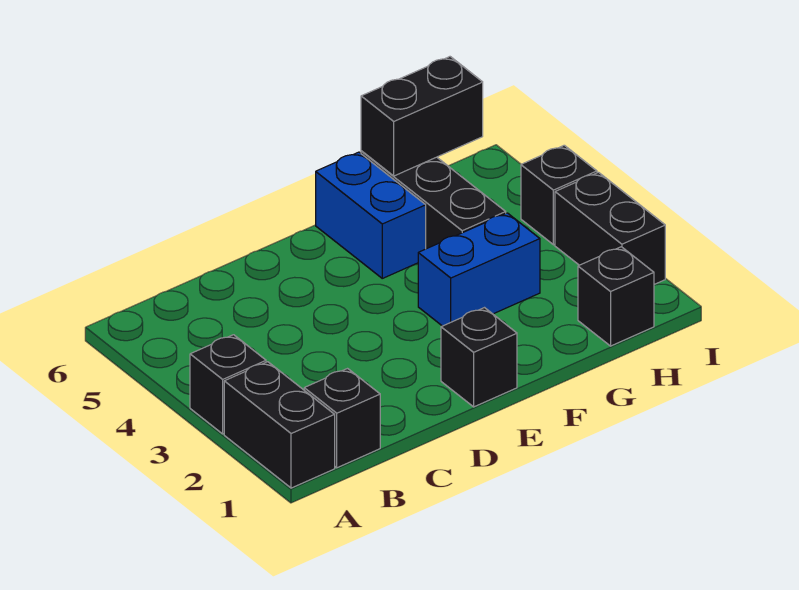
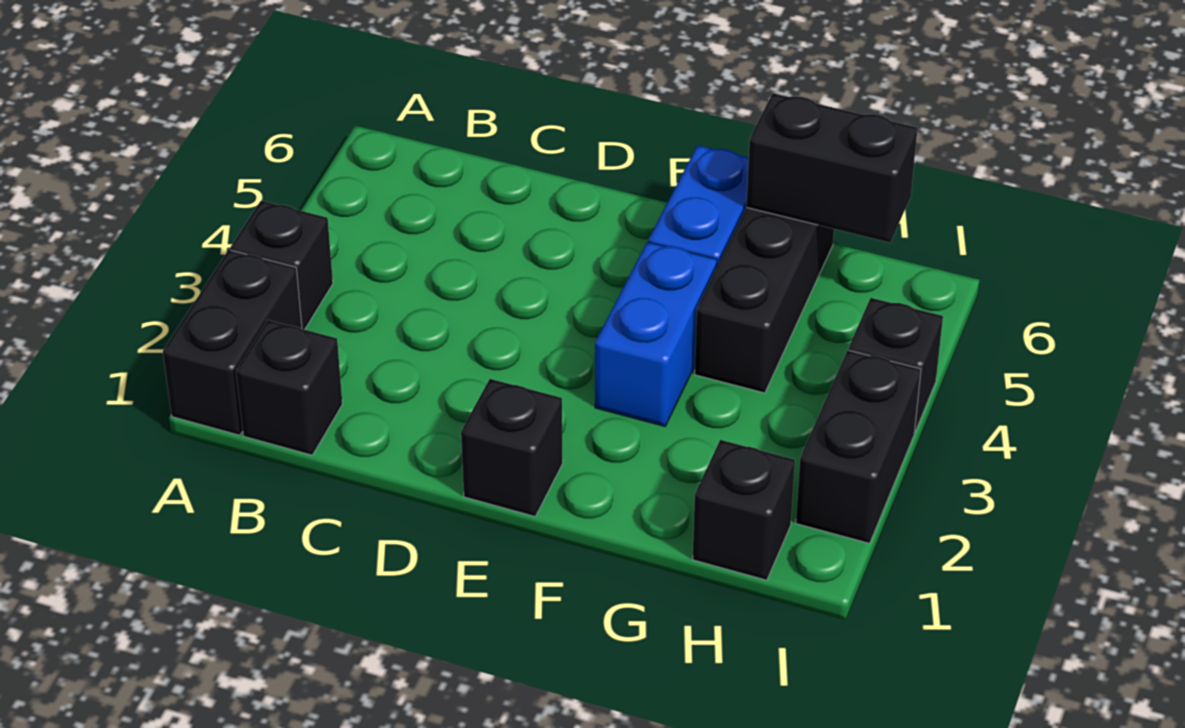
blue brick F3:G3 level 1 -> blue brick F3:F4 level 1

